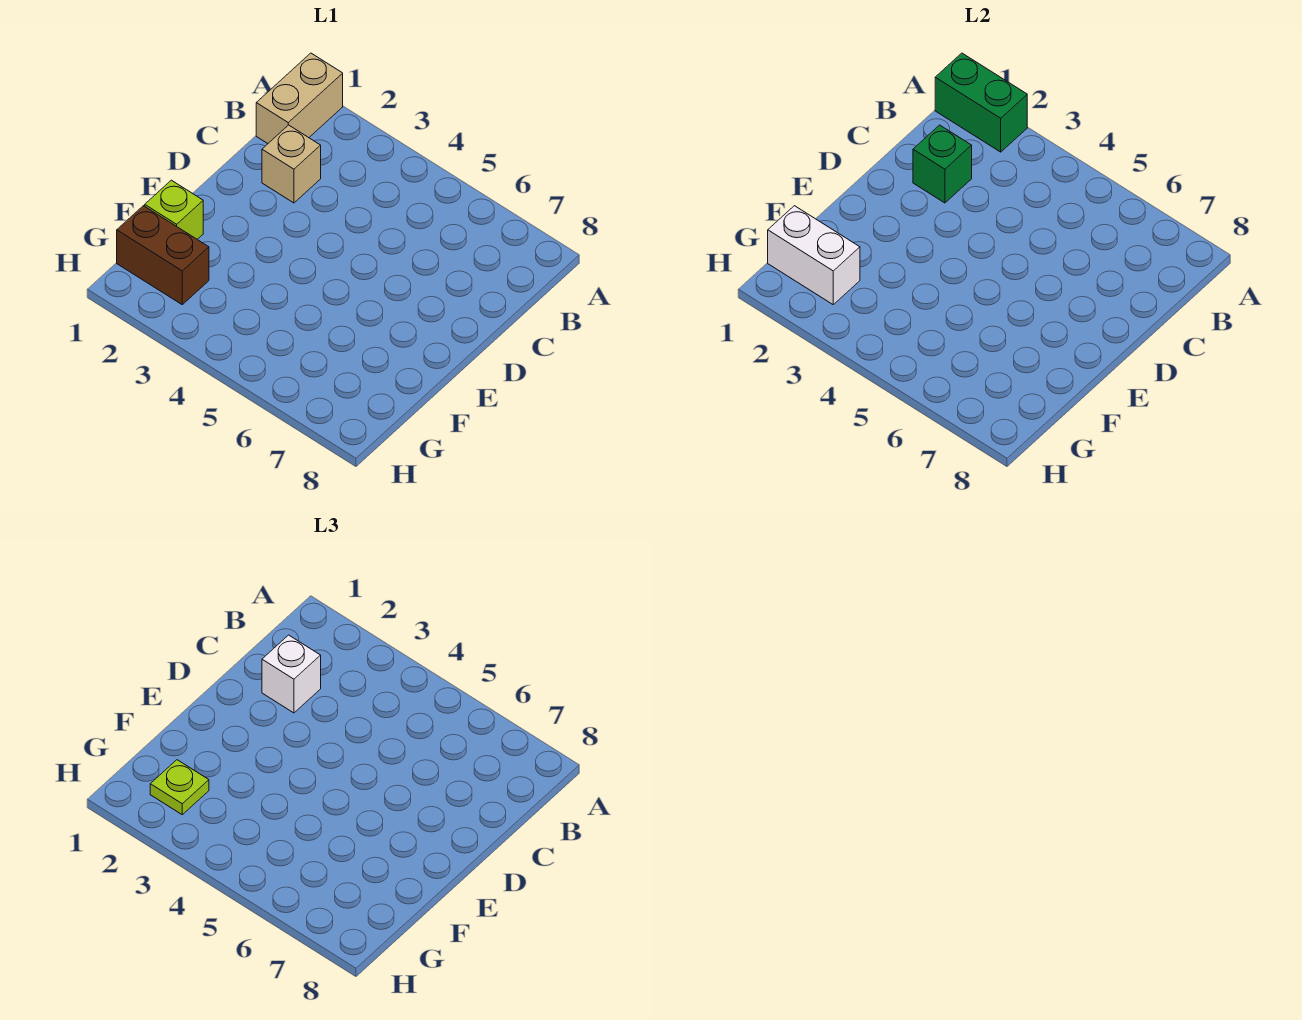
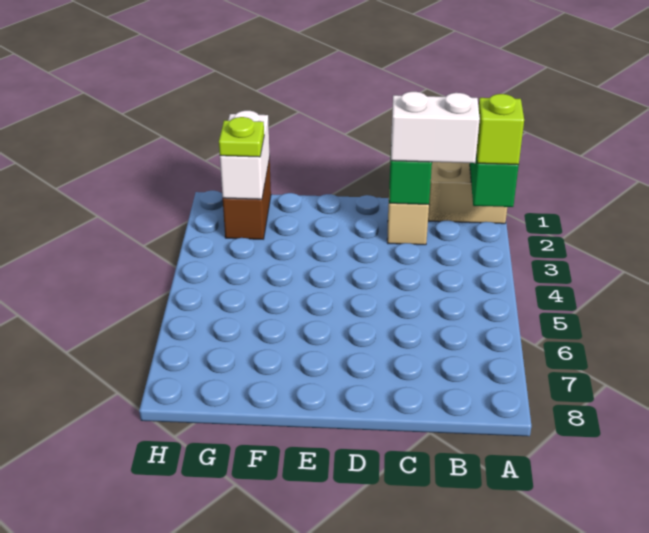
white brick C2 level 3 -> white brick B2:C2 level 3
lime brick F1 level 1 -> lime brick A2 level 3

